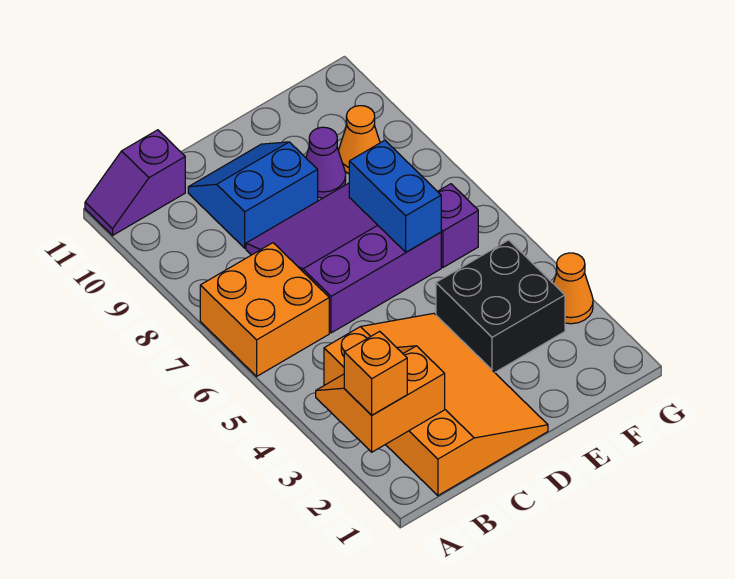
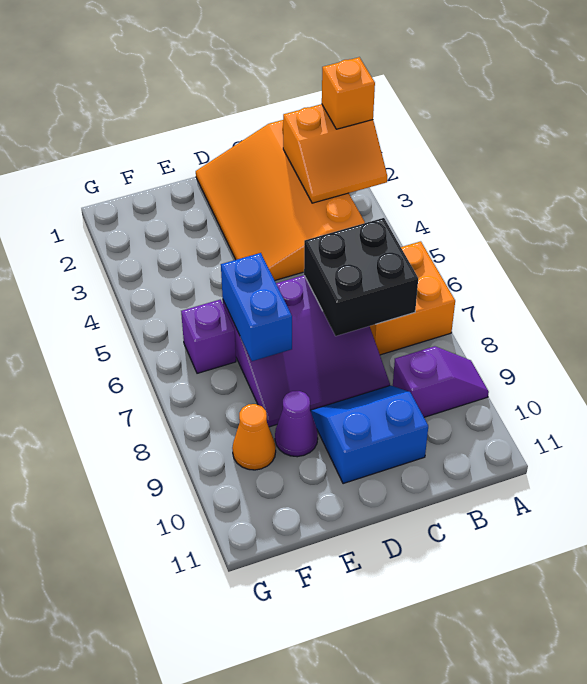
purple slope A11:B11 level 1 top B -> purple slope A9:B9 level 1 top B
blue slope C9:D10 level 1 top 9 -> blue slope C9:D10 level 1 top 10
black brick E3:F4 level 1 -> black brick B6:C7 level 2
orange cone G3 level 1 -> none

